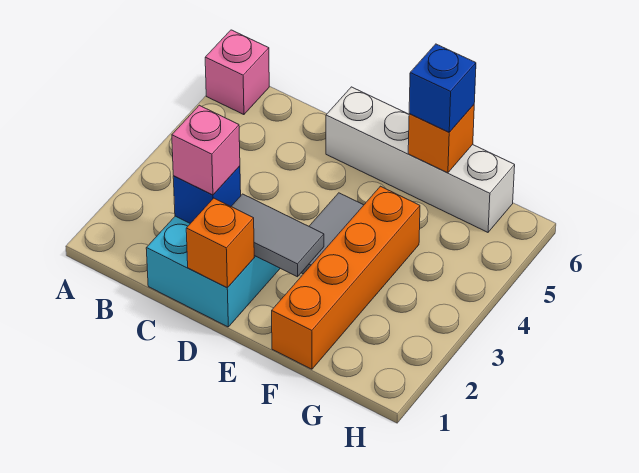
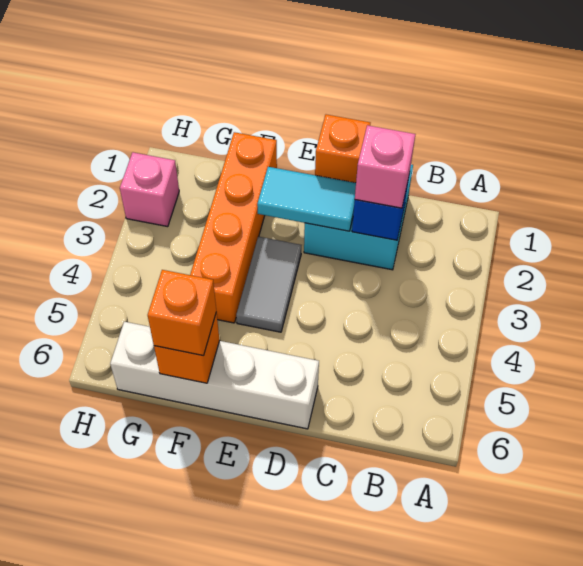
pink brick A6 level 1 -> pink brick H2 level 1
grey tile D2:E2 level 2 -> cyan tile D2:E2 level 2
blue brick F6 level 3 -> orange brick F6 level 3

